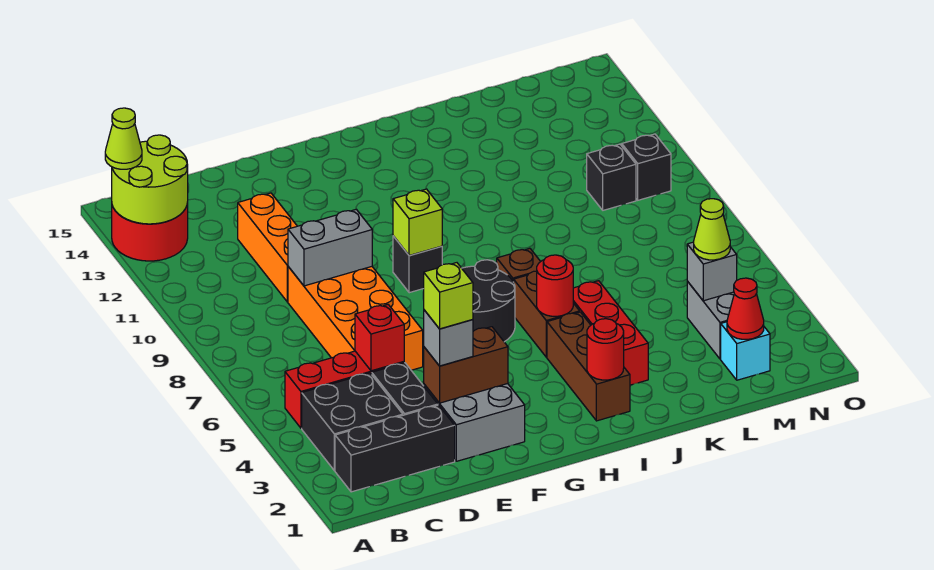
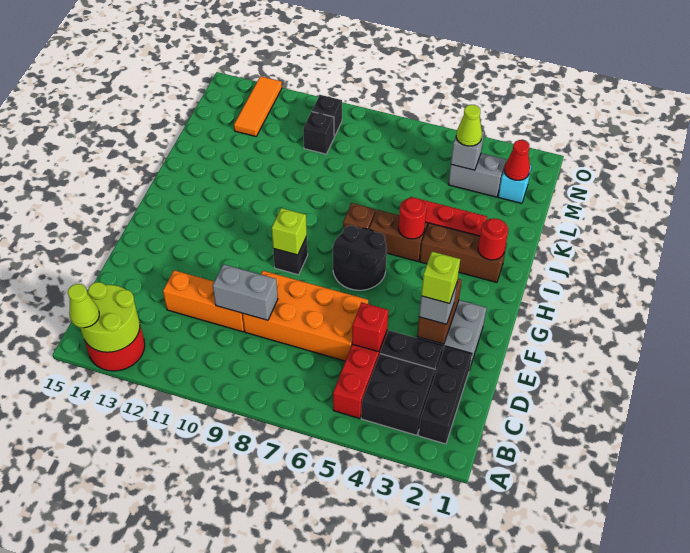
grey brick D9:E9 level 2 -> grey brick D9:D10 level 2
none -> orange tile M13:O13 level 1

